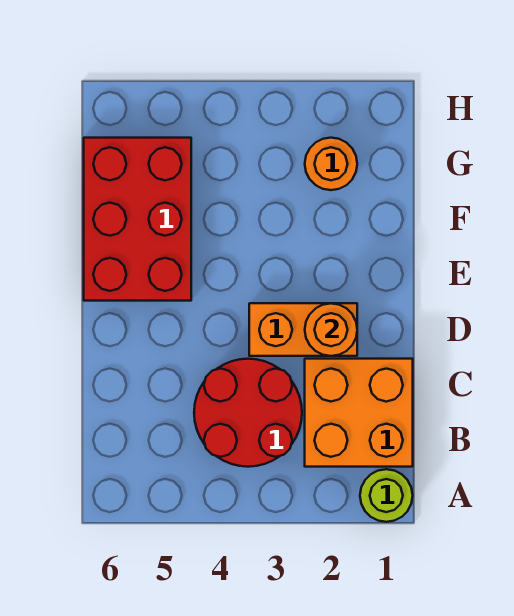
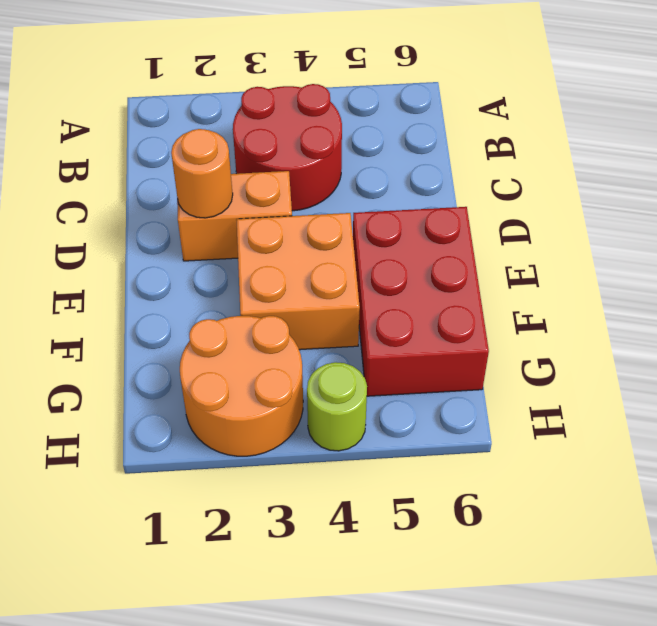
lime round brick A1 level 1 -> lime round brick H4 level 1
orange brick B1:C2 level 1 -> orange brick E3:F4 level 1
orange round brick G2 level 1 -> orange round brick G2:H3 level 1

